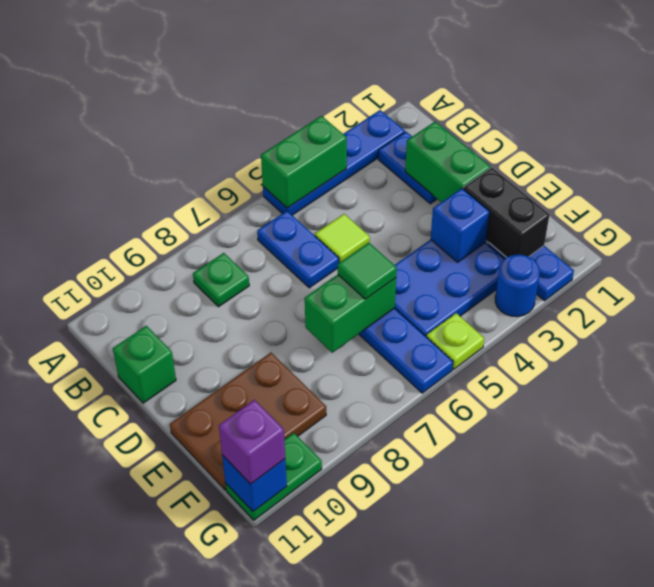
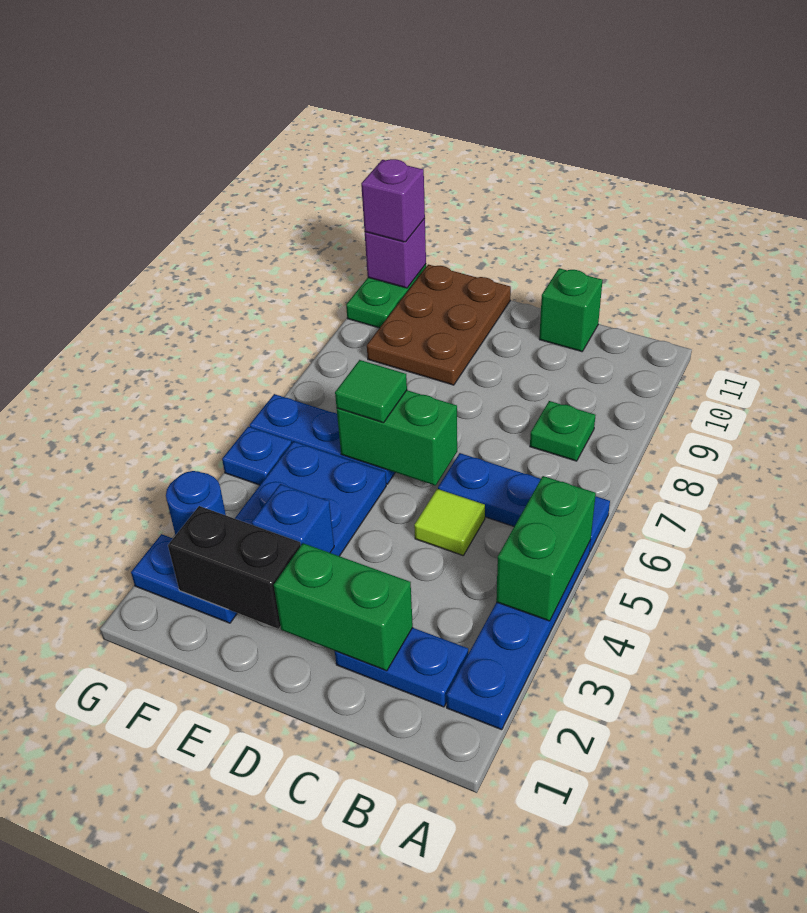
blue plate B6:C6 level 1 -> blue plate A6:C6 level 1
green brick E6:E7 level 2 -> green brick D6:E6 level 2
lime plate G5 level 1 -> blue plate G5 level 1
blue brick G11 level 2 -> purple brick G11 level 2

